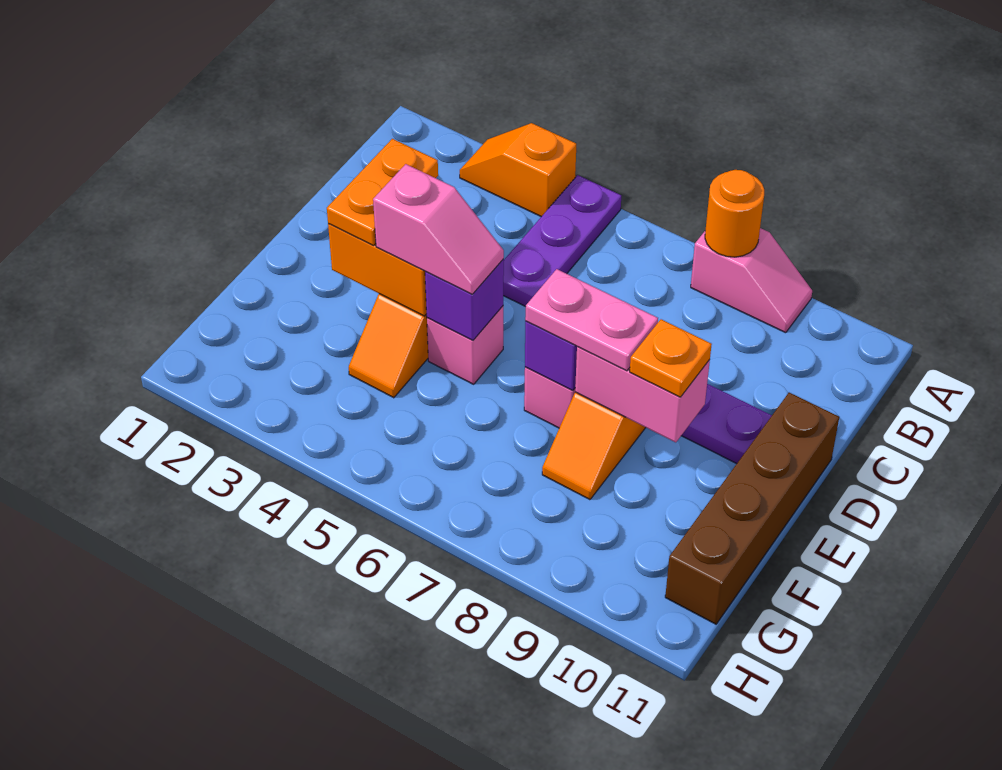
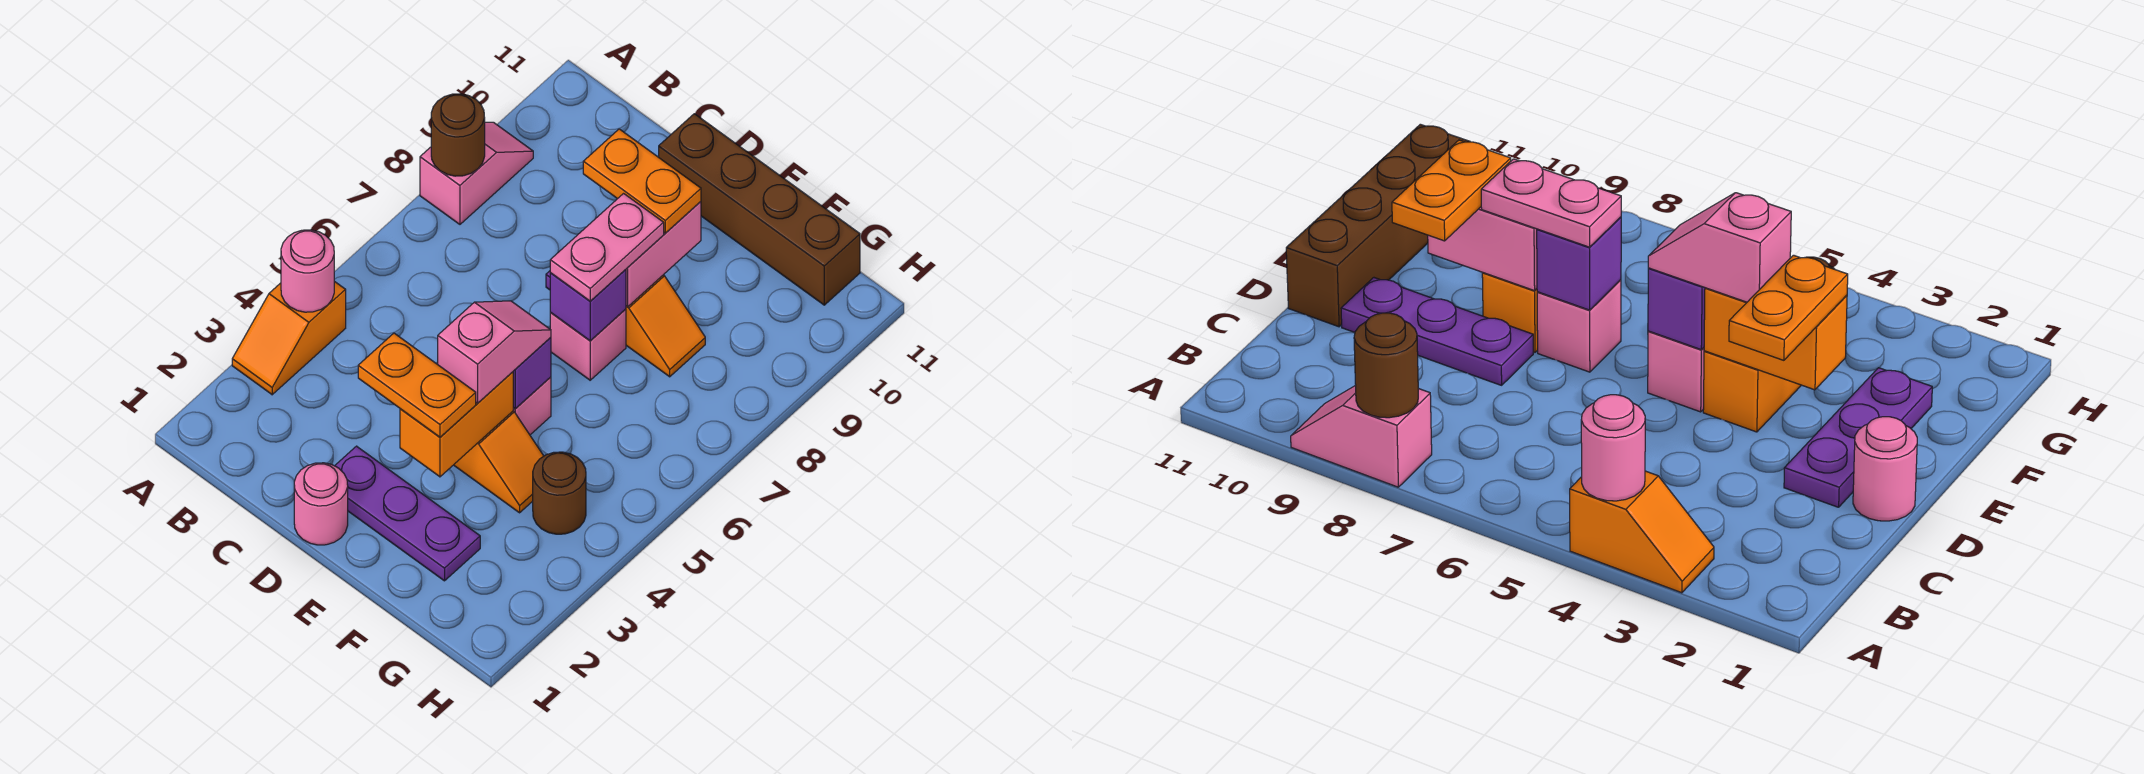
none -> pink round brick A4 level 2
purple plate A5:C5 level 1 -> purple plate D2:F2 level 1
orange round brick A8 level 2 -> brown round brick A8 level 2
none -> pink round brick D1 level 1
orange plate E9 level 3 -> orange plate D9:E9 level 3
none -> brown round brick G4 level 1

